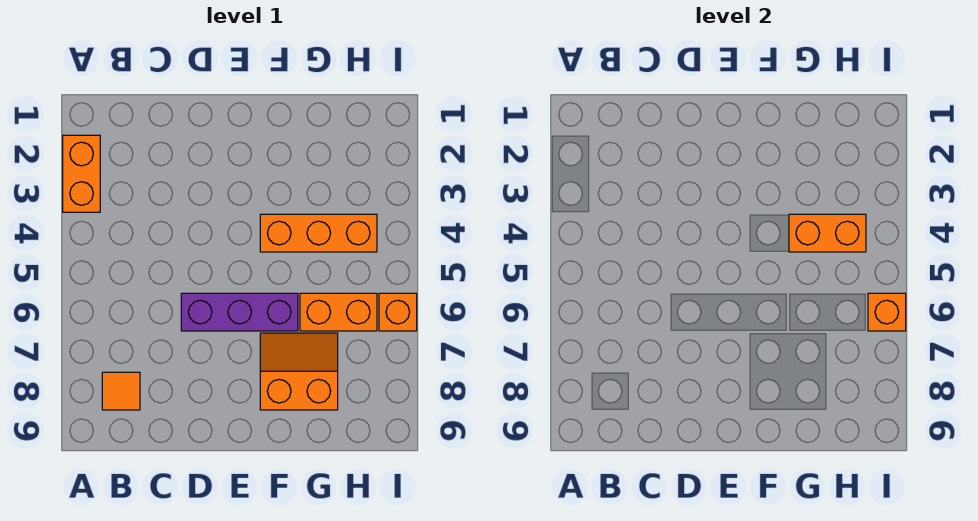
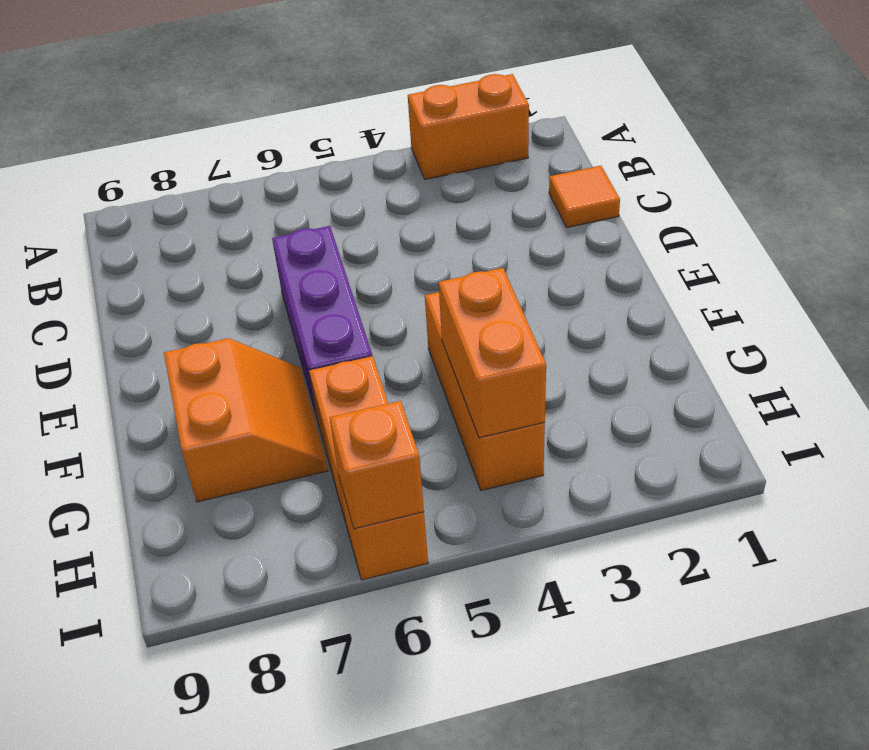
orange tile B8 level 1 -> orange tile C1 level 1

